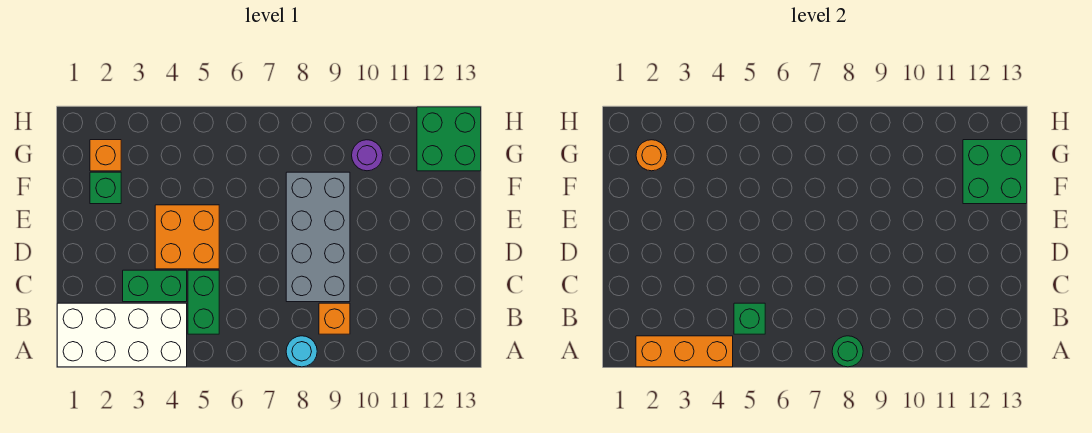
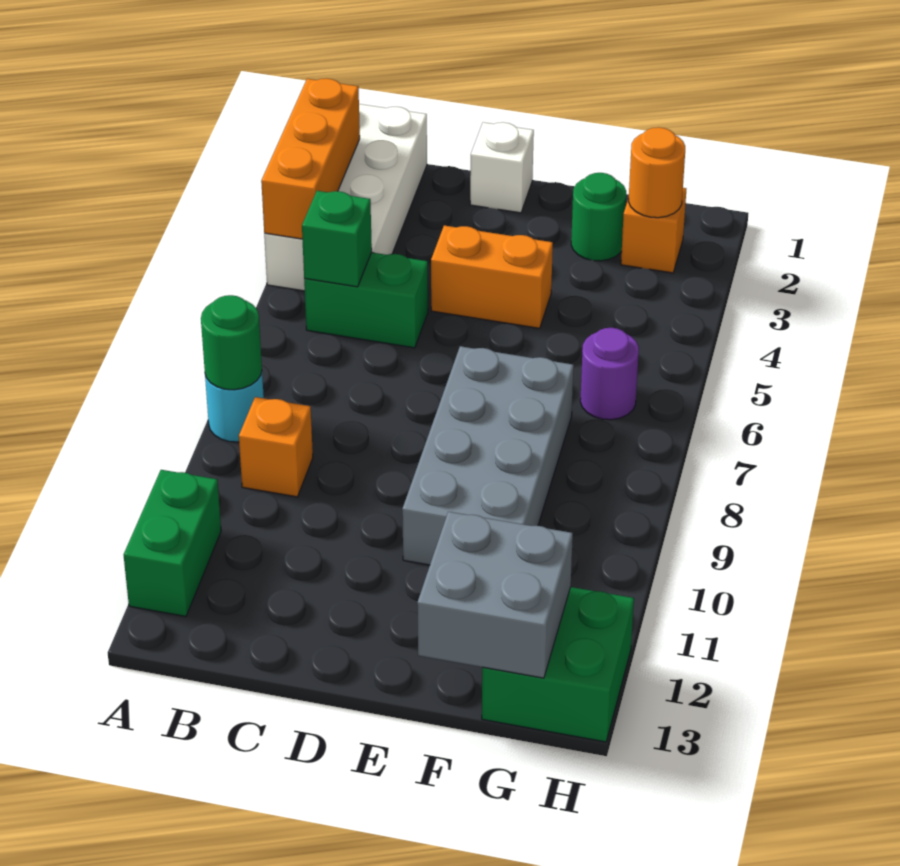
green brick C3:C4 level 1 -> green brick A11:A12 level 1
grey brick C8:F9 level 1 -> grey brick E7:F10 level 1
none -> white brick D1 level 1
orange brick D4:E5 level 1 -> orange brick D4:E4 level 1
green brick F2 level 1 -> green round brick F2 level 1
green brick F12:G13 level 2 -> grey brick F12:G13 level 2
purple round brick G10 level 1 -> purple round brick G6 level 1

